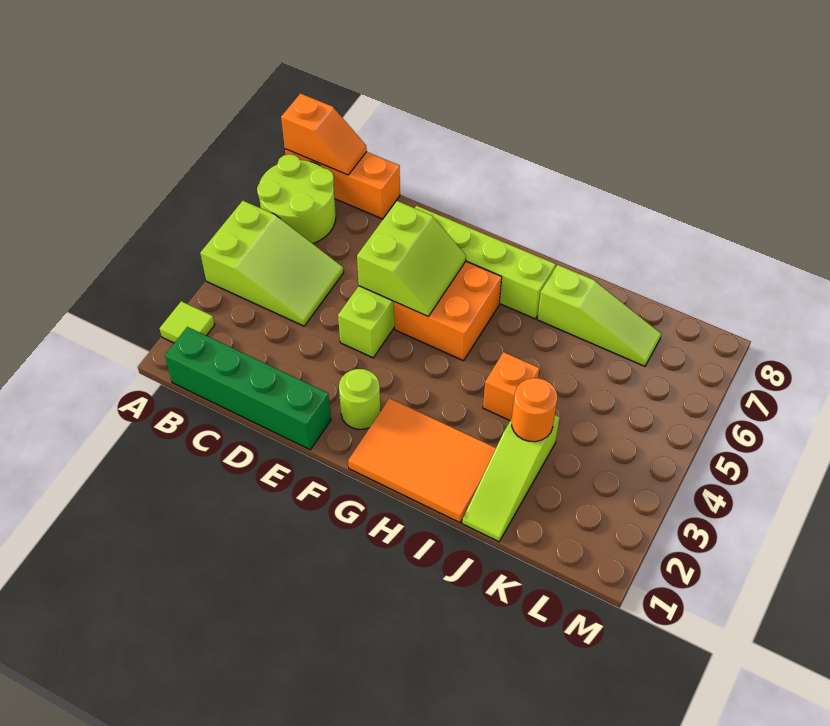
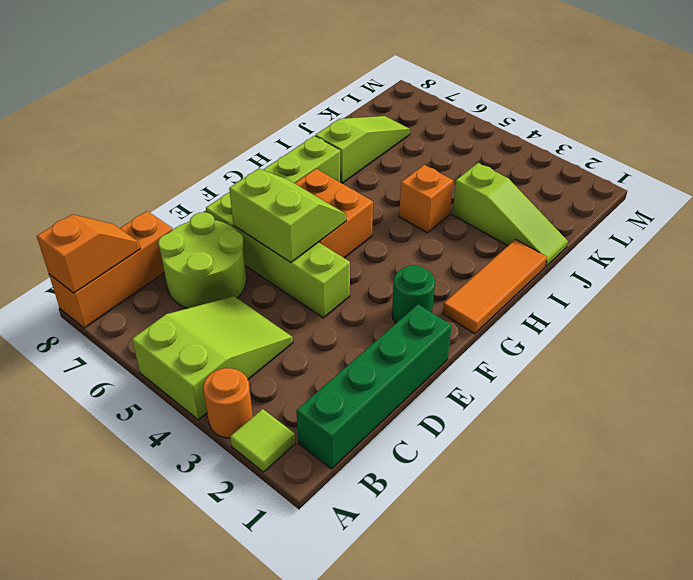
lime round brick A6:B7 level 1 -> lime round brick C6:D7 level 1
lime round brick F2 level 1 -> green round brick F2 level 1
orange tile G1:I2 level 1 -> orange tile G1:I1 level 1
orange round brick J3 level 2 -> orange round brick A3 level 1

